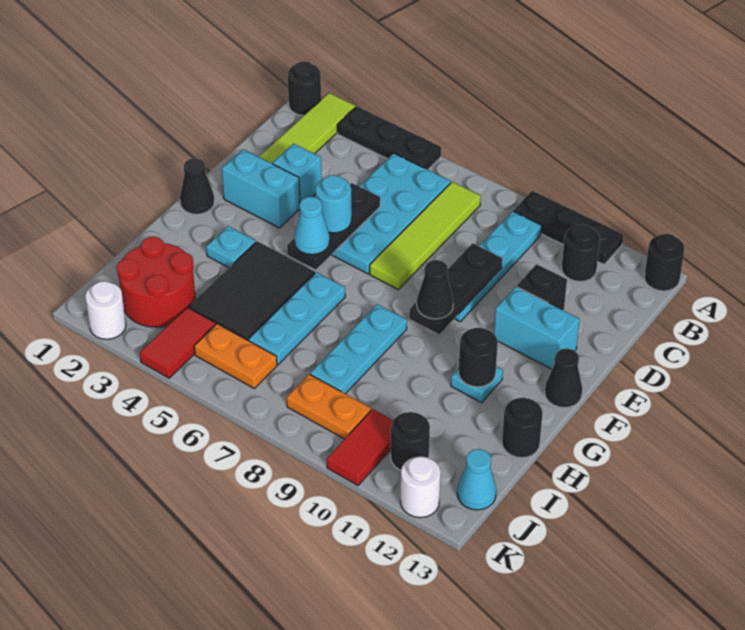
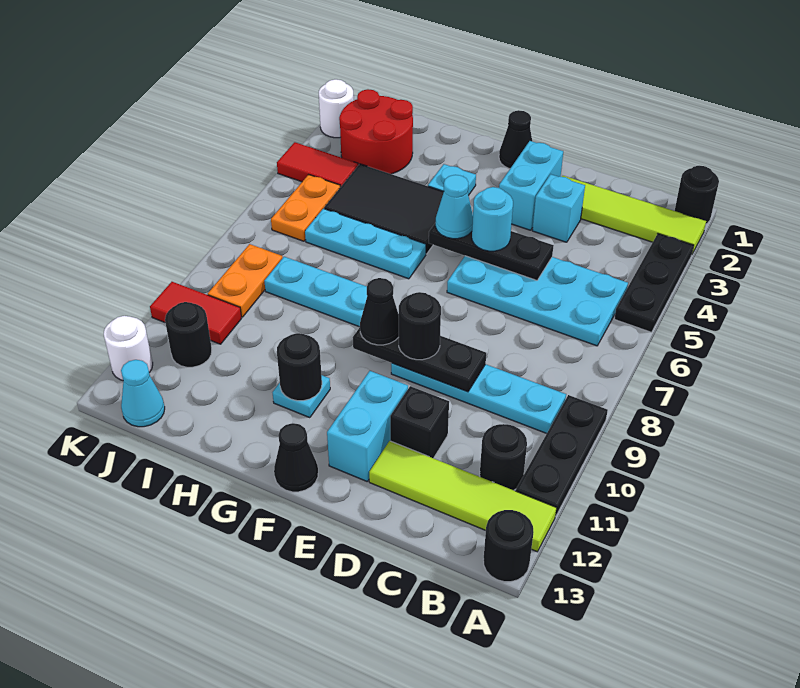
lime tile B7:E7 level 1 -> lime tile A12:D12 level 1
black round brick H13 level 1 -> black round brick E9 level 3

